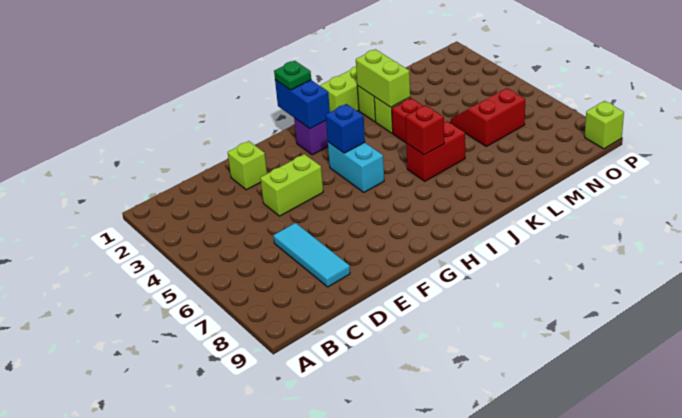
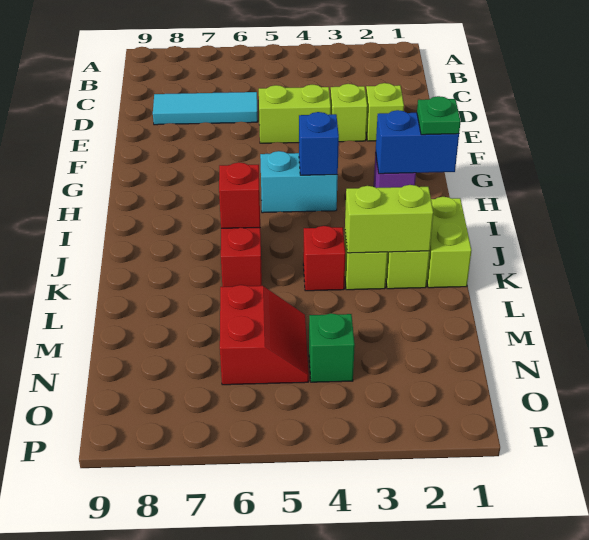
lime brick E4:F4 level 1 -> lime brick E4:E5 level 1
none -> green brick N4 level 1
lime brick P9 level 1 -> lime brick E3 level 1

